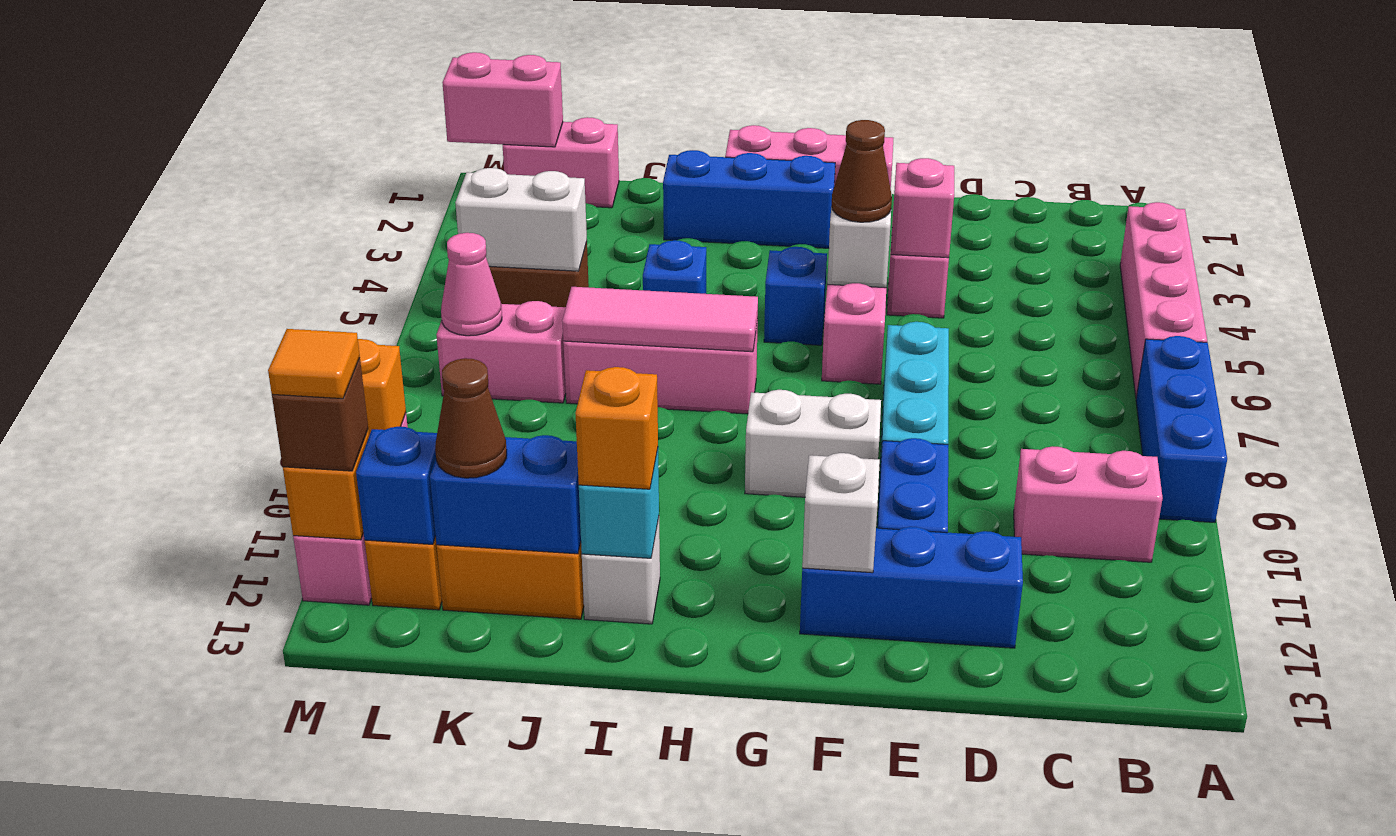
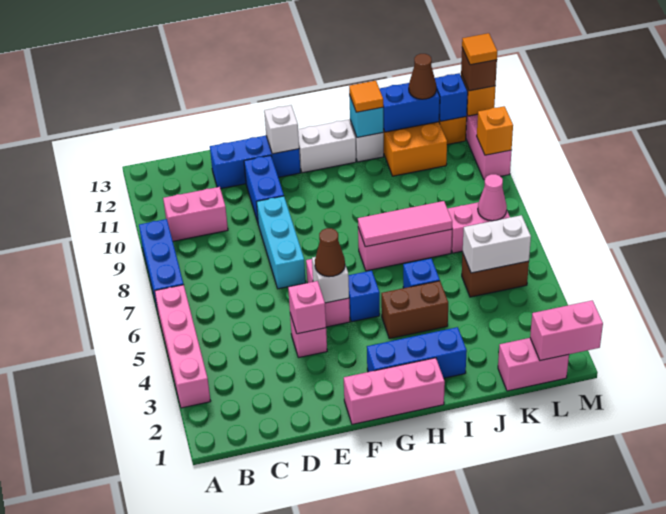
white brick F9:G9 level 1 -> white brick G12:H12 level 1
none -> brown brick H4:I4 level 1
orange brick I12 level 3 -> orange tile I12 level 3

